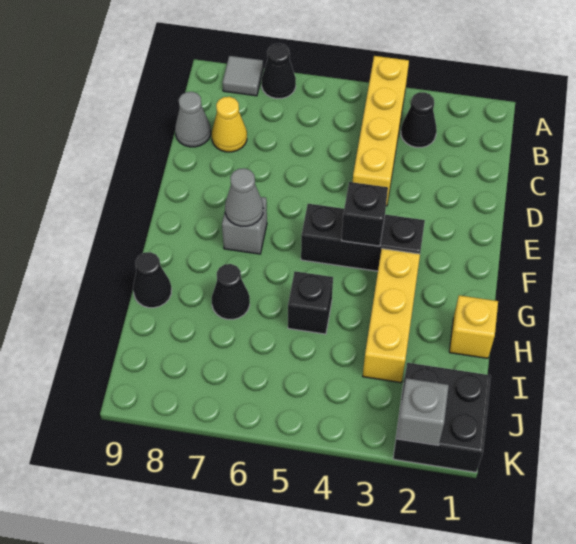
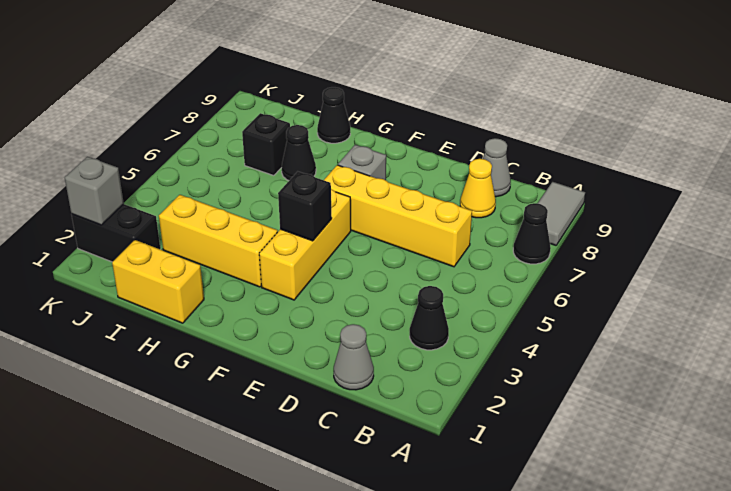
yellow brick A4:D4 level 1 -> yellow brick C6:F6 level 1
grey tile A8 level 1 -> grey tile A8:A9 level 1
black brick F3:F5 level 1 -> yellow brick F3:F5 level 1
grey cone F7 level 2 -> grey cone C1 level 1
yellow brick H1 level 1 -> yellow brick H1:I1 level 1
black brick H5 level 1 -> black brick I7 level 1
black brick J1:K2 level 1 -> black brick J2:K2 level 1

